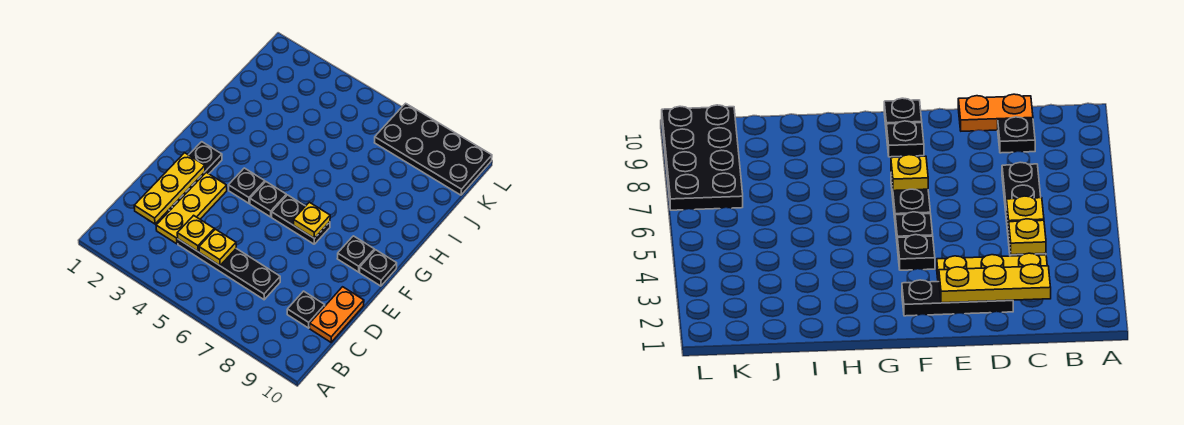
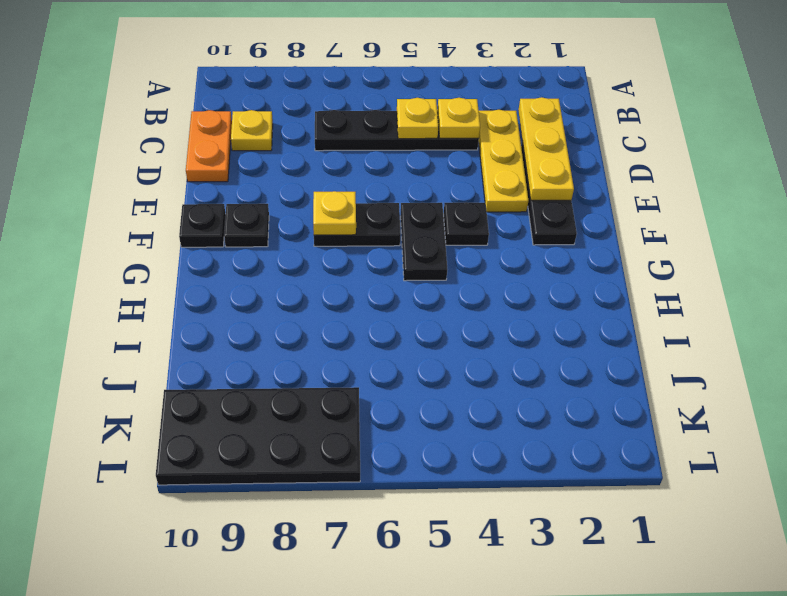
black plate C9 level 1 -> yellow plate C9 level 1
black plate F5 level 1 -> black plate F5:G5 level 1

